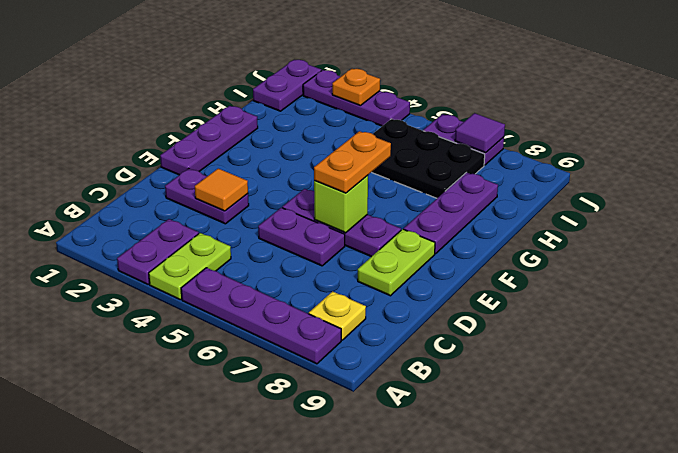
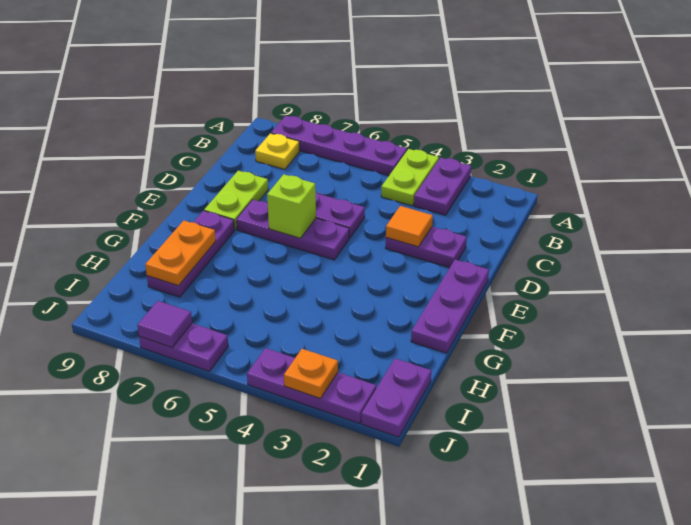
orange plate E6:F6 level 3 -> orange plate G8:H8 level 2
black plate H5:I7 level 1 -> none

